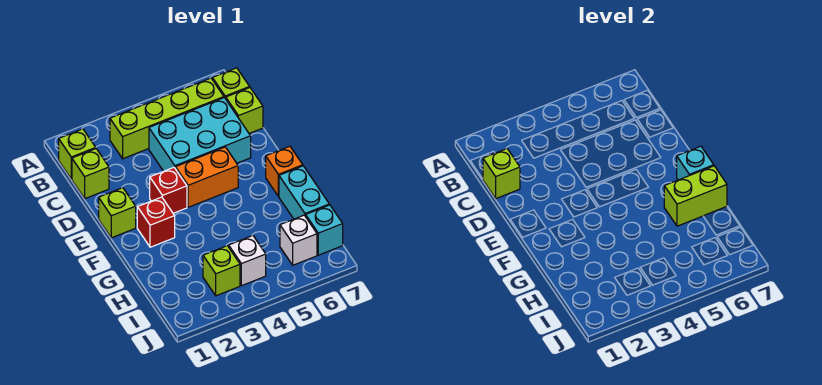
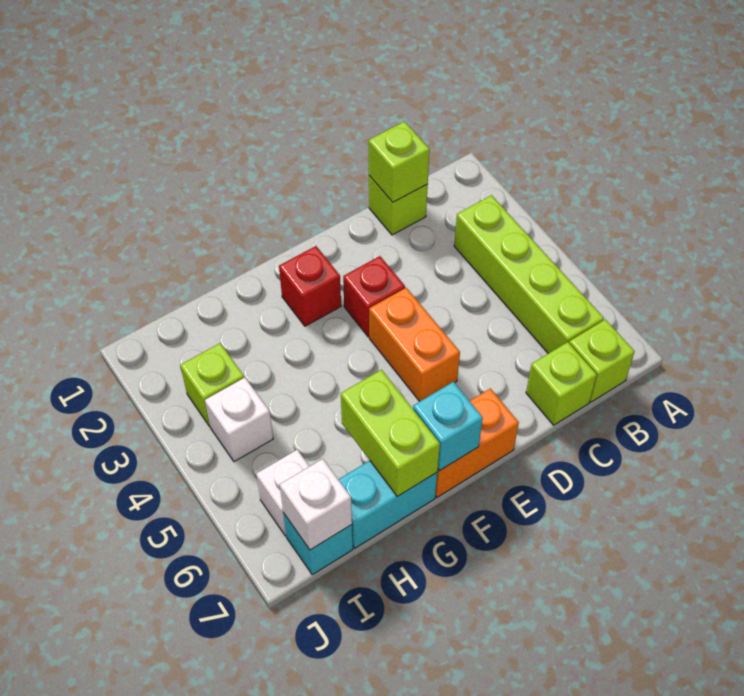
lime brick B1 level 1 -> none
cyan brick C4:D6 level 1 -> none
lime brick E1 level 1 -> none
orange brick F7 level 1 -> orange brick E7:F7 level 1
none -> white brick I7 level 2

